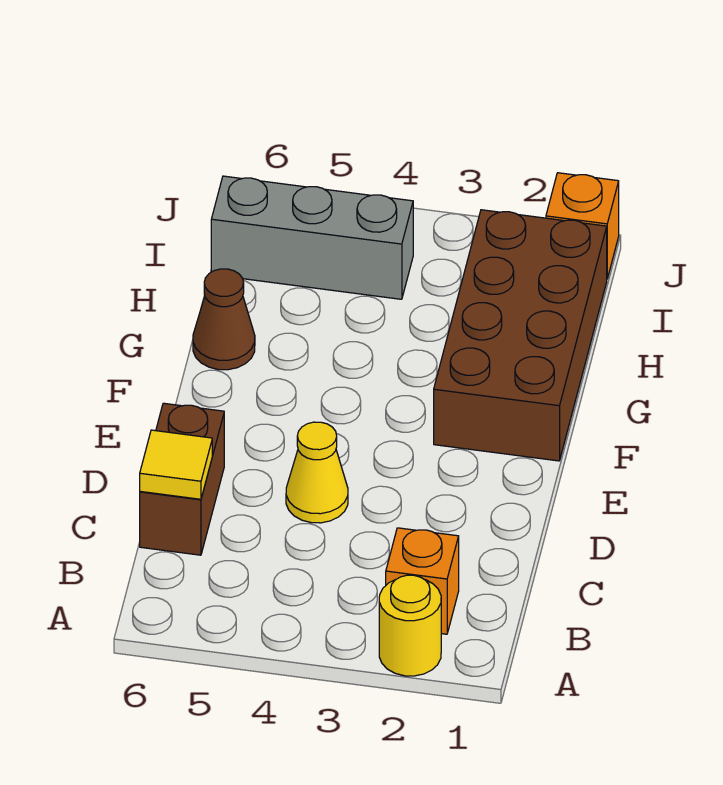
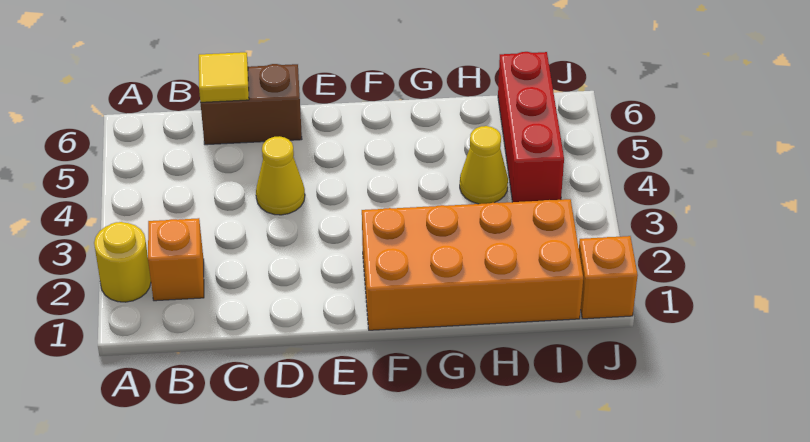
brown brick F1:I2 level 1 -> orange brick F1:I2 level 1
brown cone G6 level 1 -> none
none -> yellow cone H4 level 1
grey brick I4:I6 level 1 -> red brick I4:I6 level 1

